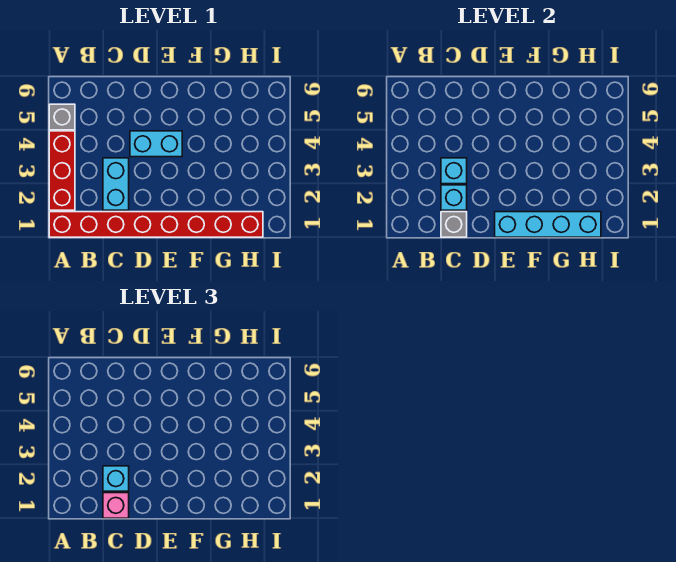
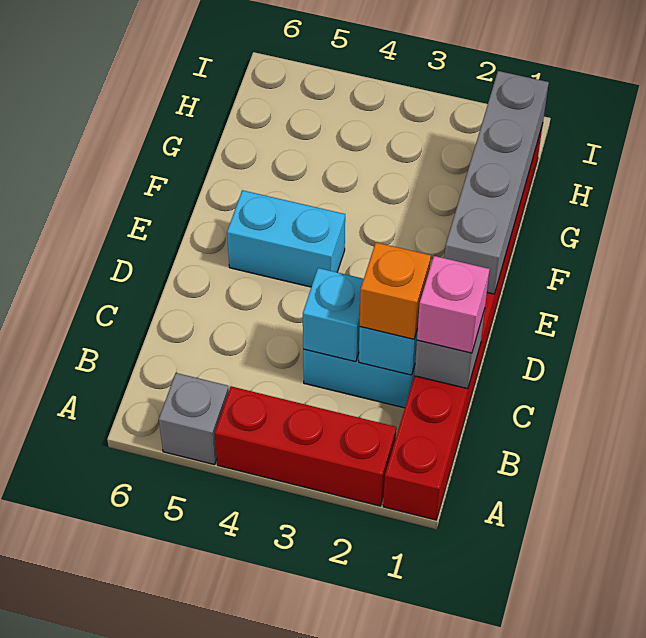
cyan brick C2 level 3 -> orange brick C2 level 3
cyan brick D4:E4 level 1 -> cyan brick E4:E5 level 1
cyan brick E1:H1 level 2 -> grey brick E1:H1 level 2

